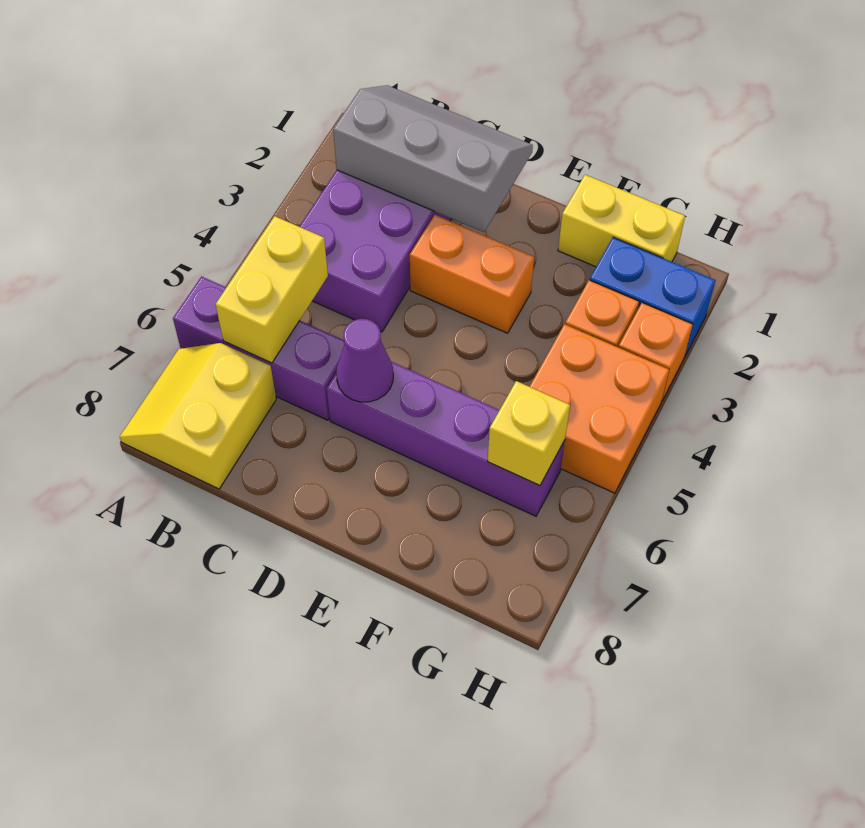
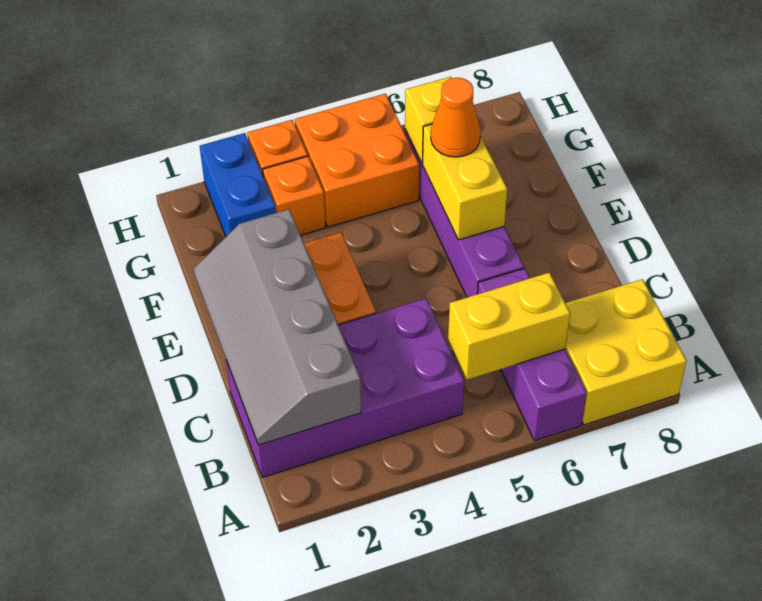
yellow slope A7:B8 level 1 top B -> yellow brick A7:B8 level 1
grey slope B1:D2 level 2 top 2 -> grey slope B1:E2 level 2 top 2
purple cone D6 level 2 -> none
yellow brick F1:G1 level 1 -> yellow brick E6:F6 level 2
none -> orange cone F6 level 3

